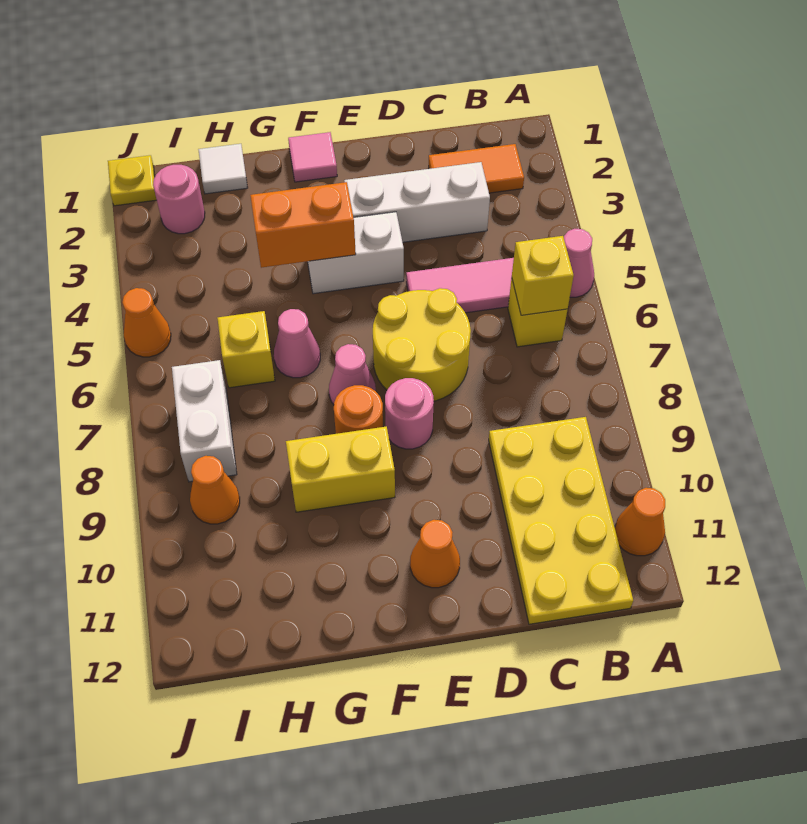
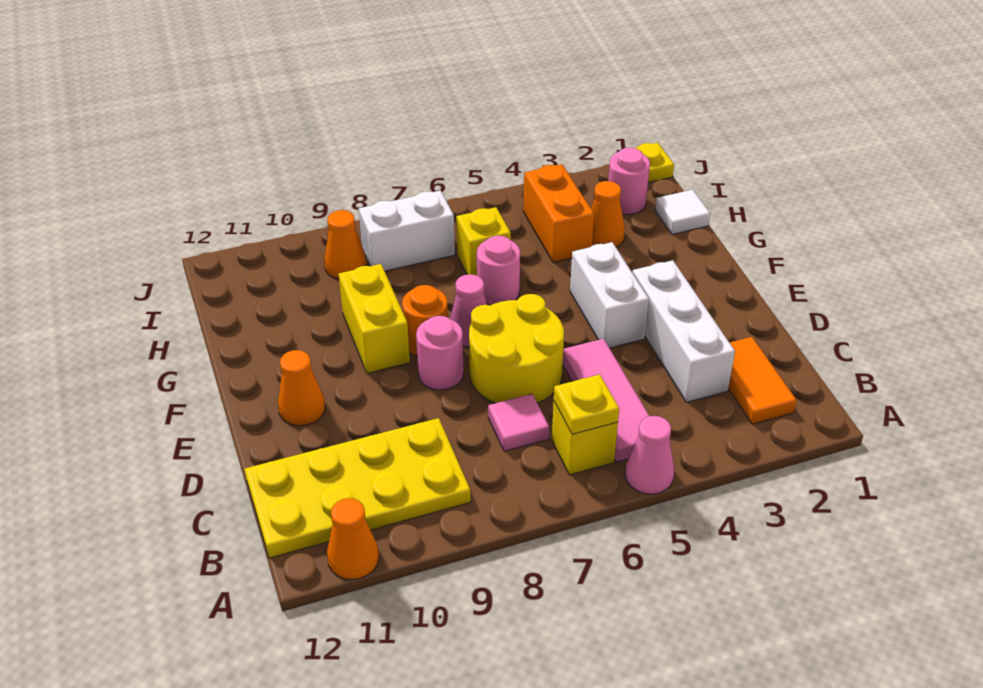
yellow brick B6 level 2 -> yellow plate B6 level 2
pink tile F1 level 1 -> pink tile C7 level 1
orange brick F4:G4 level 2 -> orange brick H4:I4 level 1
pink cone G6 level 1 -> pink round brick G6 level 1
orange cone J5 level 1 -> orange cone H3 level 1

